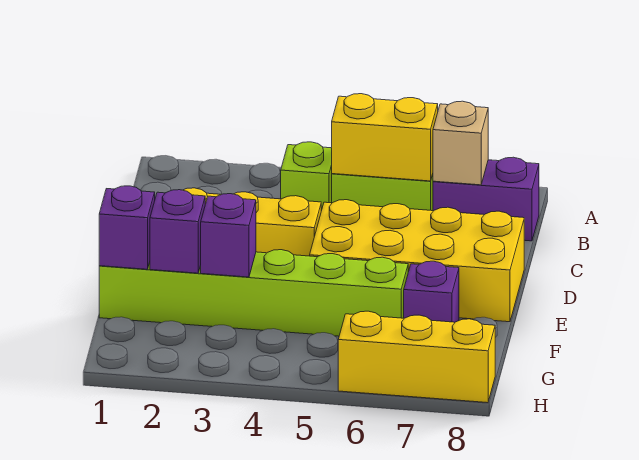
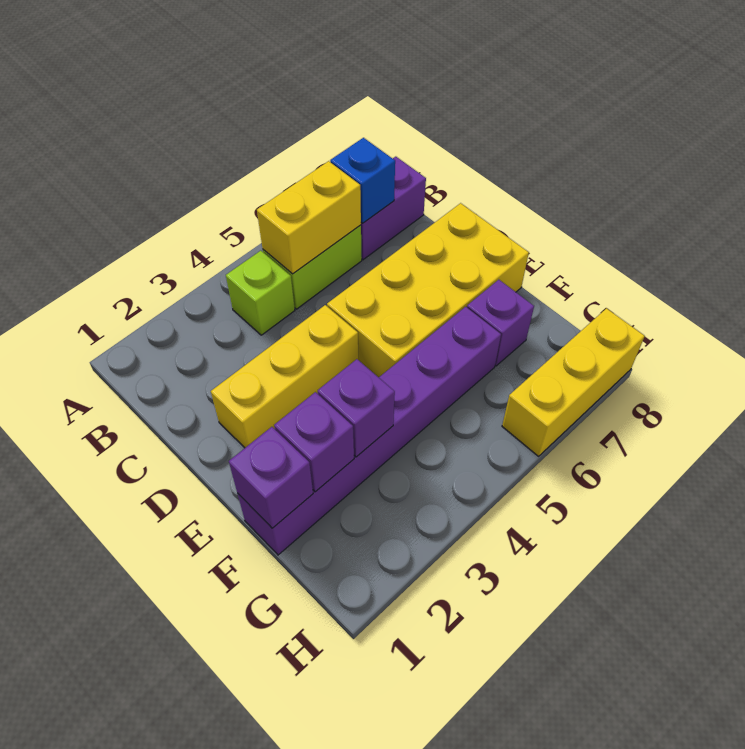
tan brick B7 level 2 -> blue brick B7 level 2
lime brick F1:F6 level 1 -> purple brick F1:F6 level 1

